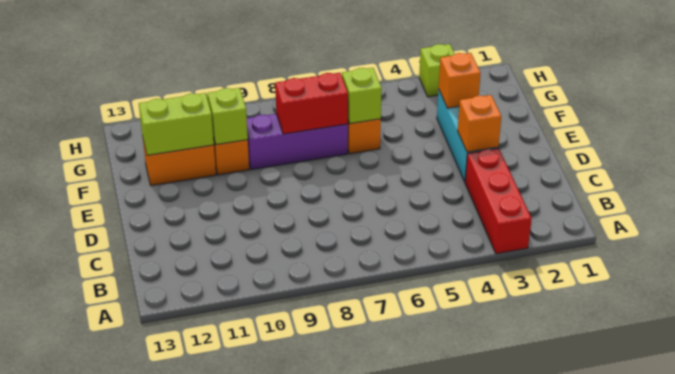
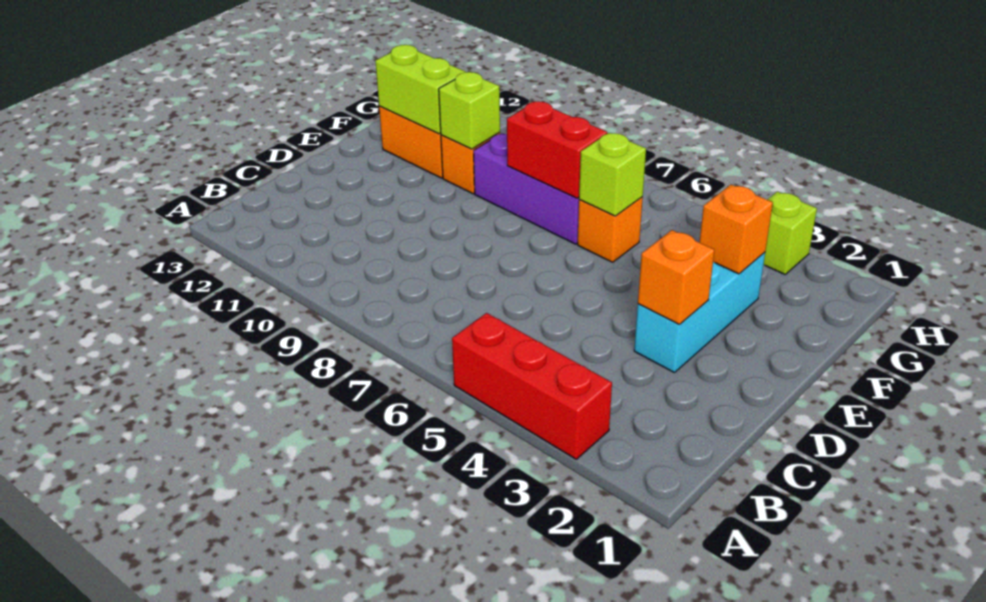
red brick A3:C3 level 1 -> red brick A3:A5 level 1

